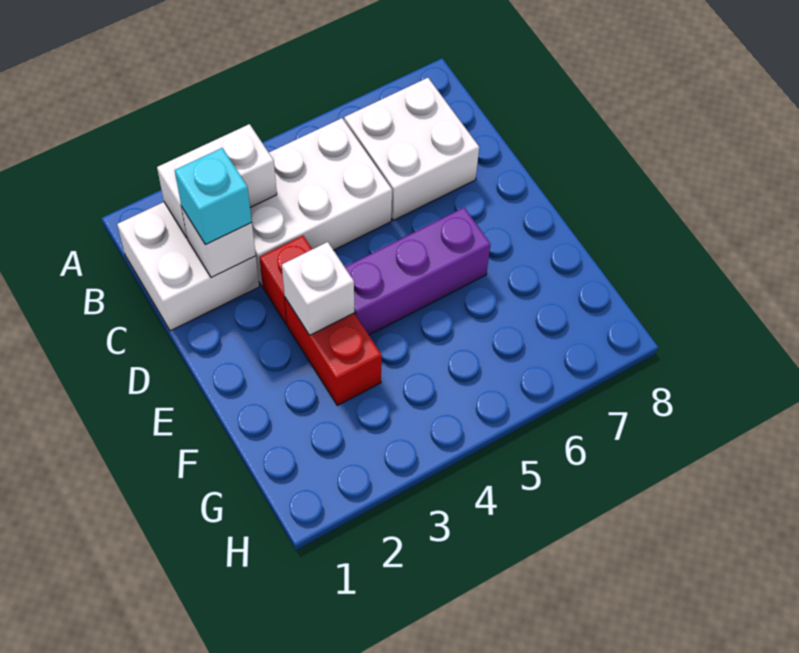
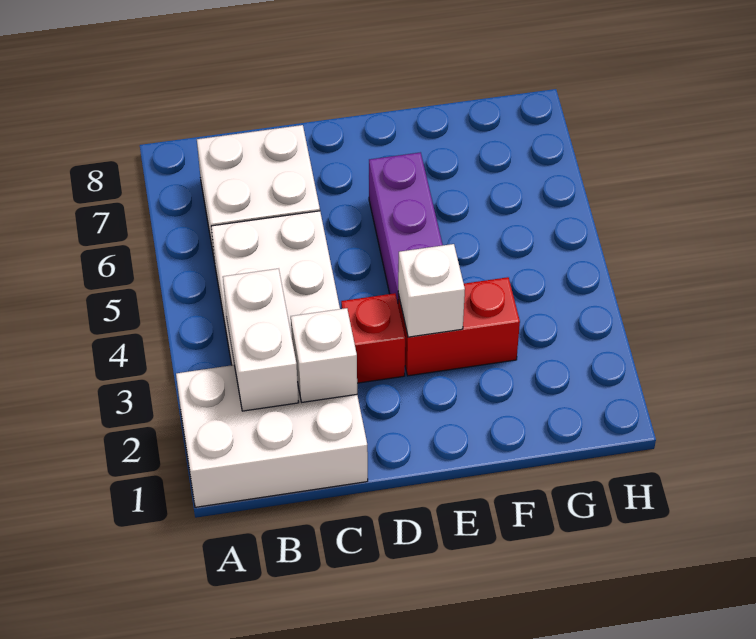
white brick B1:C2 level 1 -> white brick A1:C2 level 1
cyan brick C2 level 3 -> none

